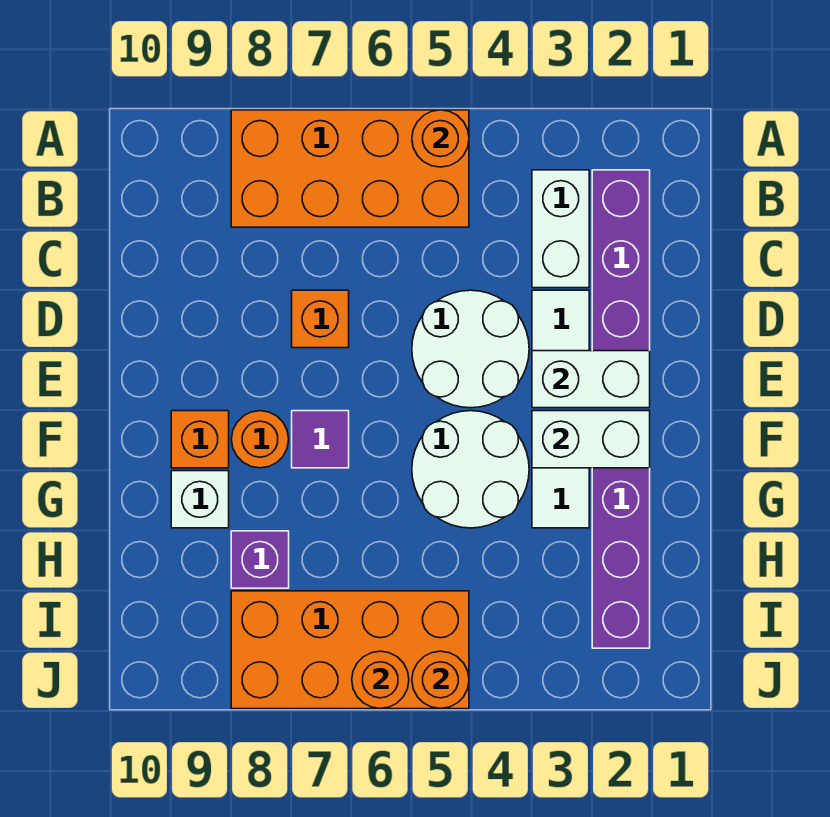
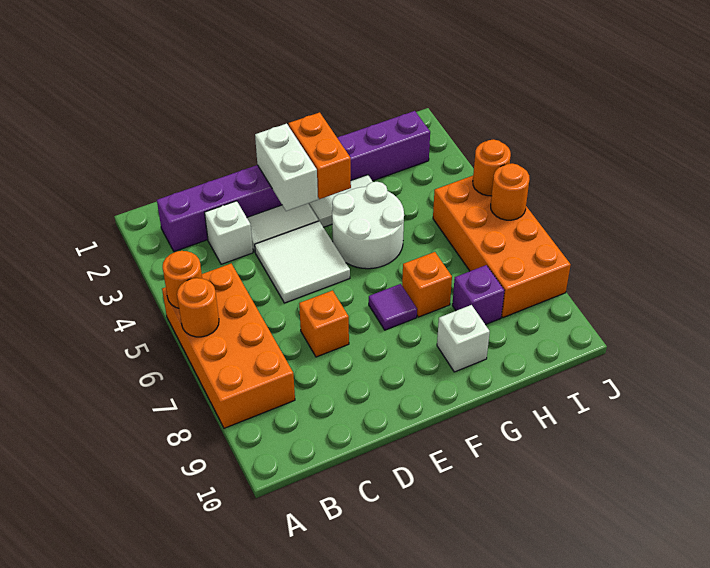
white brick B3:C3 level 1 -> white brick C3 level 1
white round brick D4:E5 level 1 -> white tile D4:E5 level 1
white brick F2:F3 level 2 -> orange brick F2:F3 level 2
orange round brick F8 level 1 -> orange round brick A6 level 2
orange brick F9 level 1 -> orange brick G7 level 1

